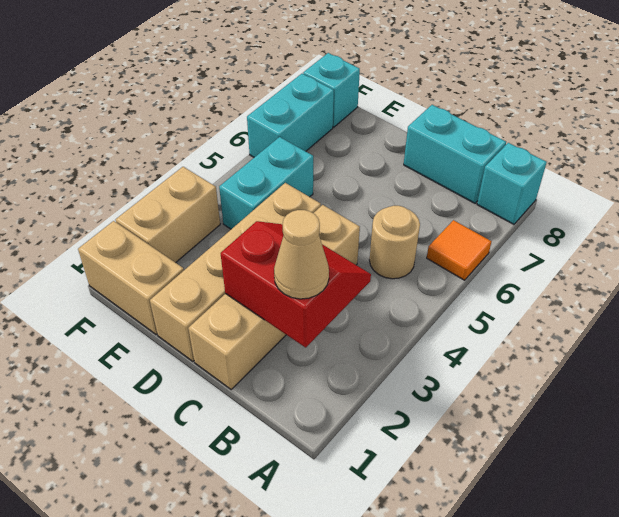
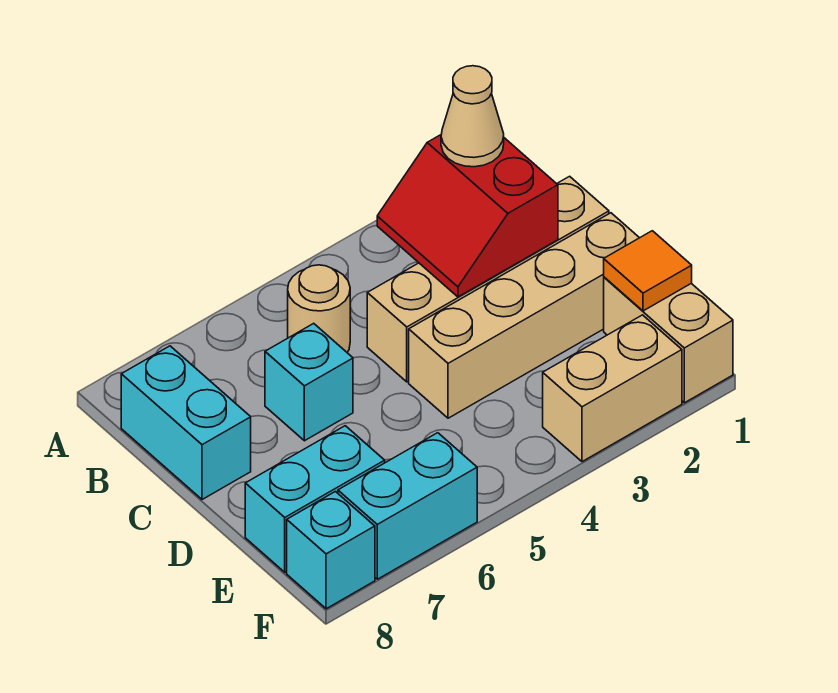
orange tile A6 level 1 -> orange tile E1 level 2
cyan brick A8 level 1 -> cyan brick C6 level 1
cyan brick E4:E5 level 1 -> cyan brick E7:E8 level 1

